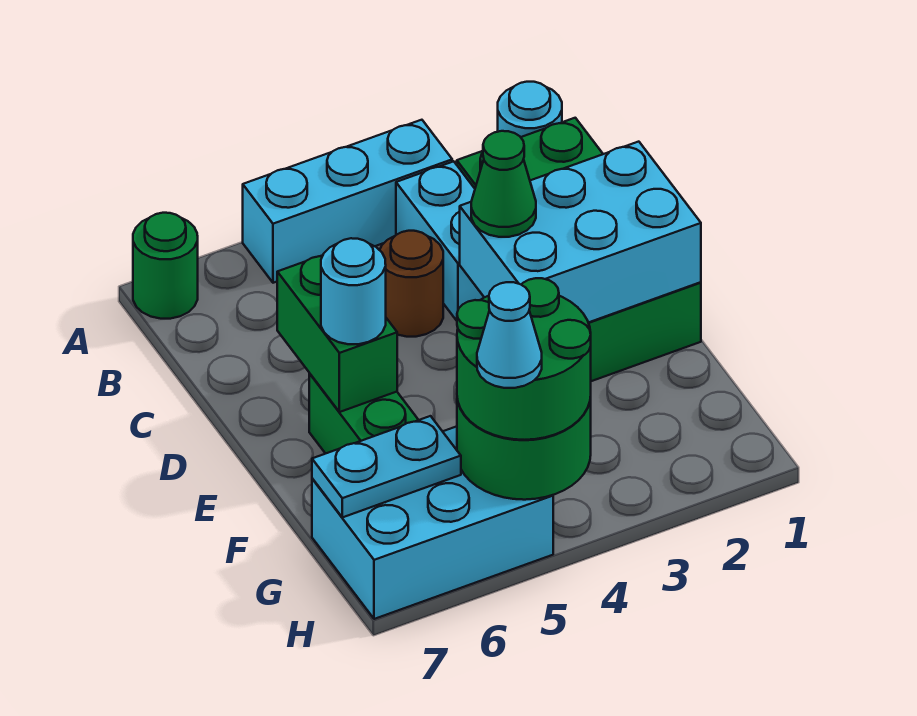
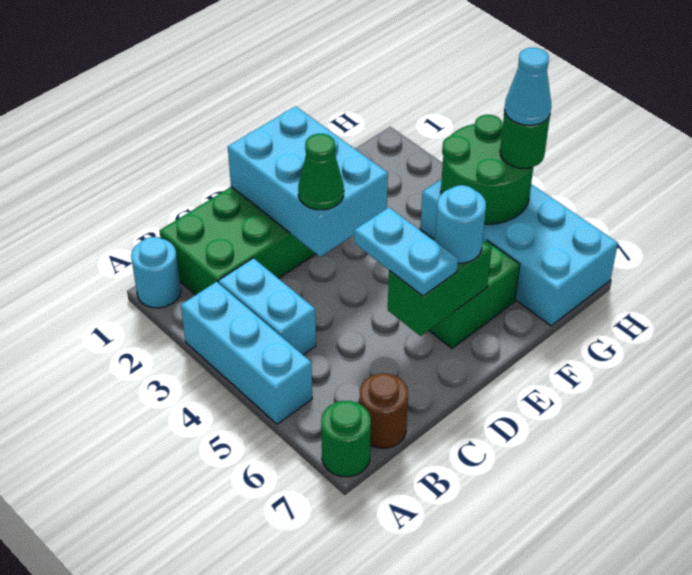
cyan brick B3:C3 level 1 -> cyan brick B3:B4 level 1
brown round brick C4 level 1 -> brown round brick B7 level 1
green round brick G4:H5 level 3 -> green round brick H5 level 3
cyan brick G5:H7 level 1 -> cyan brick G4:H7 level 1
cyan plate G6:G7 level 2 -> cyan plate D5:D6 level 3

